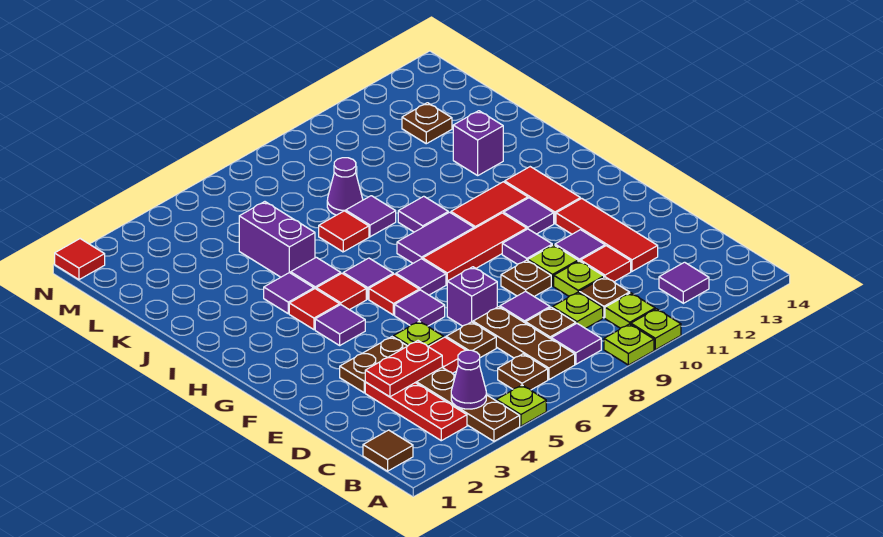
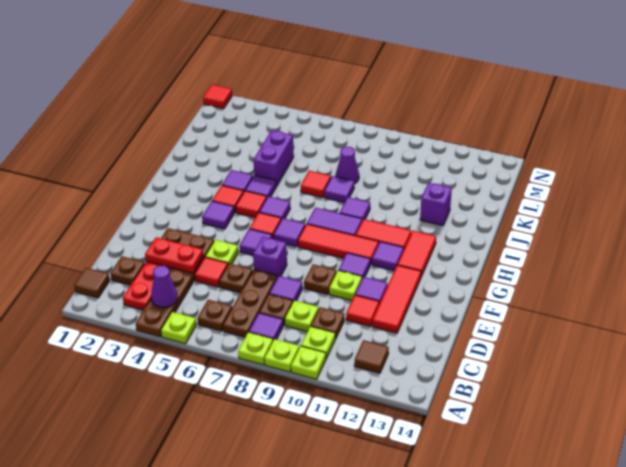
purple tile B12 level 1 -> brown tile B12 level 1
lime plate D10 level 1 -> lime plate A8 level 1
brown plate L12 level 1 -> brown plate C2 level 1

